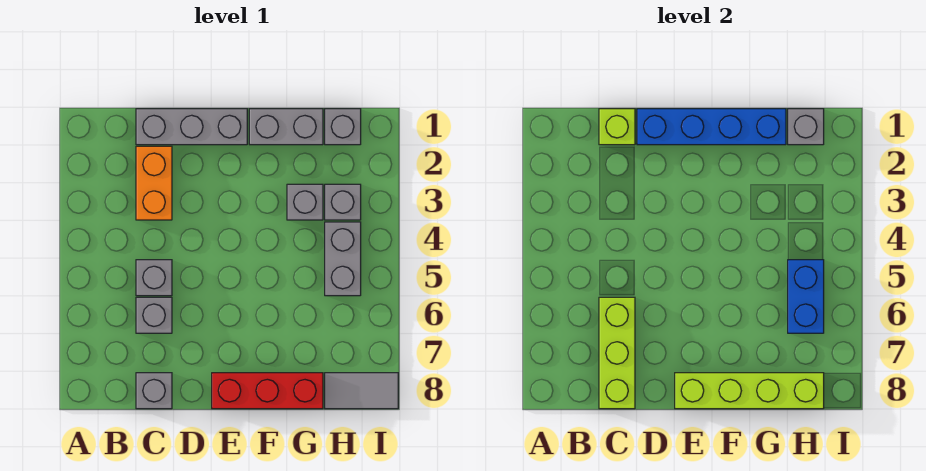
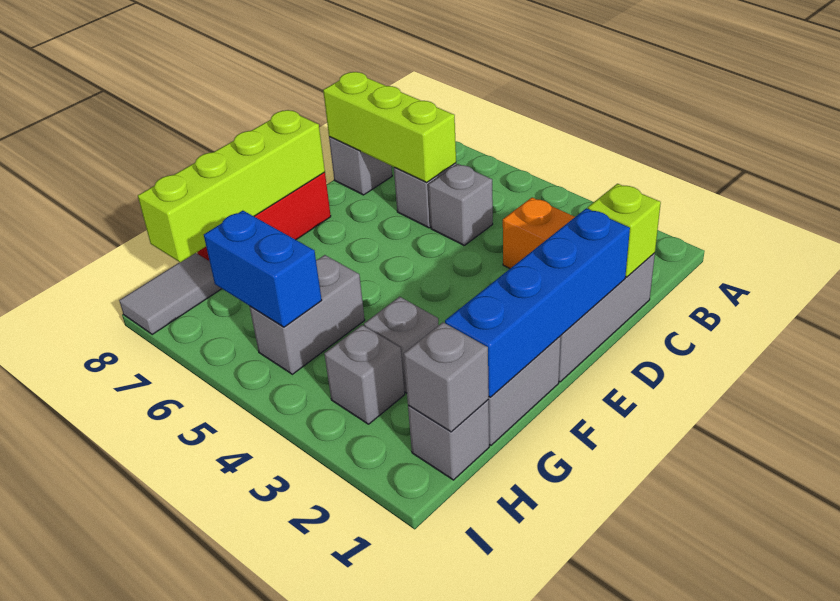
grey brick H4:H5 level 1 -> grey brick G5:H5 level 1

